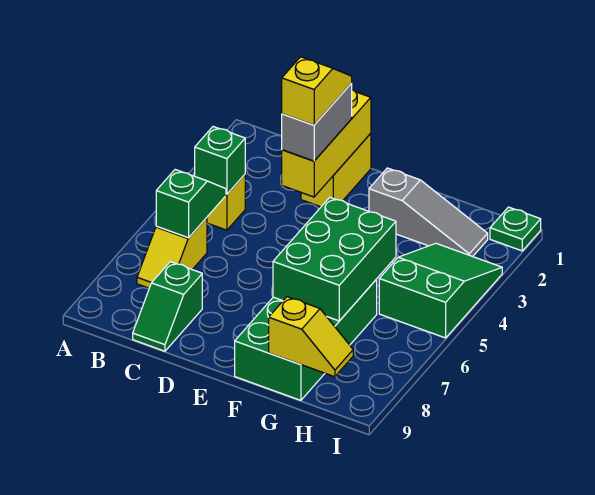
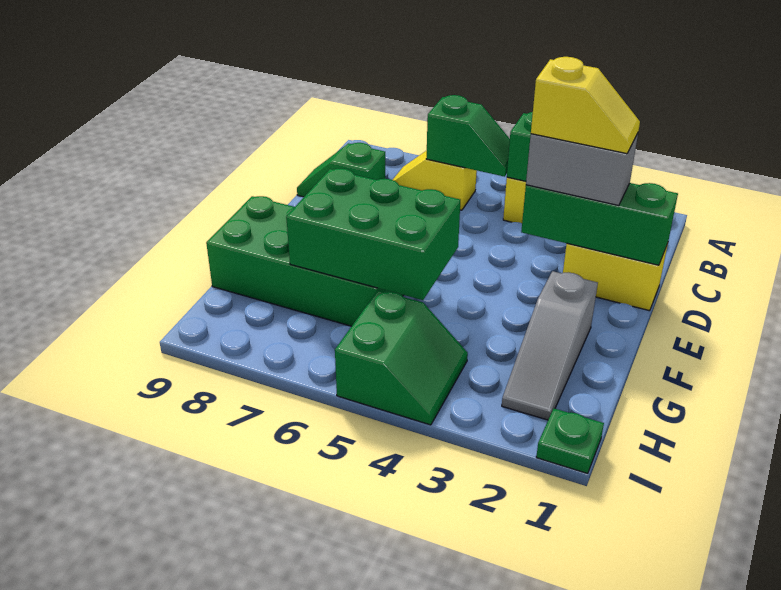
yellow brick D1:D3 level 2 -> green brick D1:D3 level 2
yellow slope G9:H9 level 2 top G -> none
green slope H3:I5 level 1 top 5 -> green slope H4:I5 level 1 top 5

